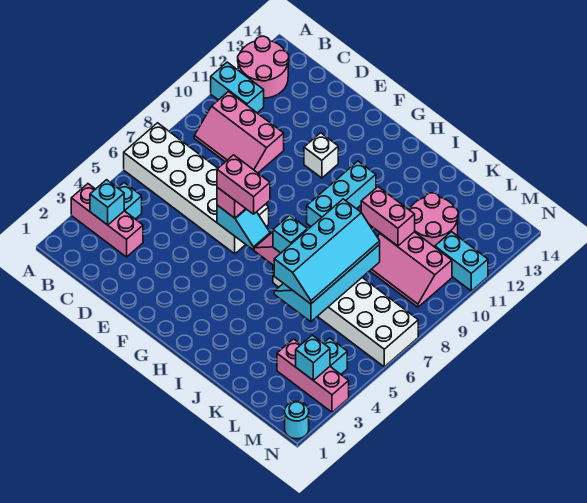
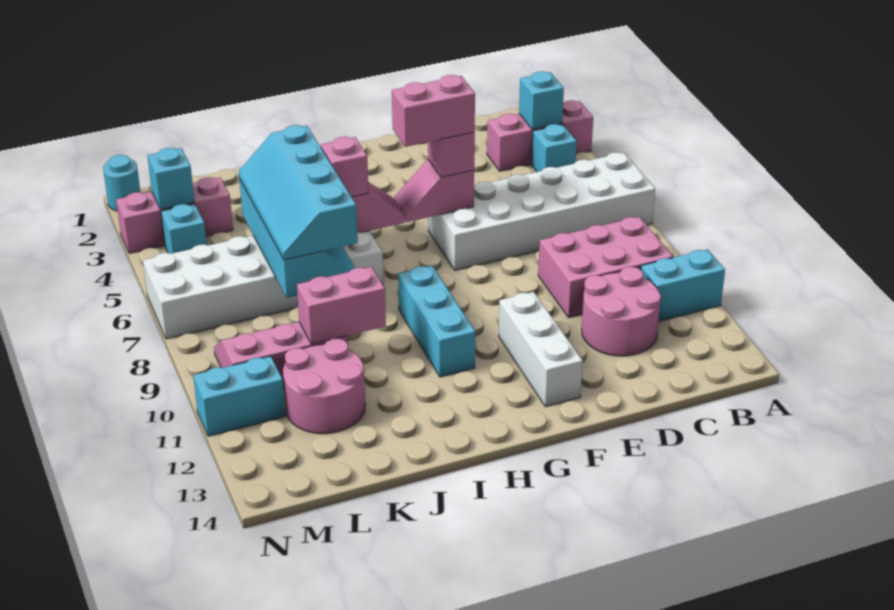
pink round brick A12:B13 level 1 -> pink round brick C11:D12 level 1
pink slope B9:D10 level 1 top 10 -> pink brick B9:D10 level 1
cyan slope F6:G6 level 2 top F -> pink slope F6:G6 level 2 top F
white brick F11 level 1 -> white brick F11:F13 level 1
cyan brick I6 level 3 -> pink brick I6 level 3

